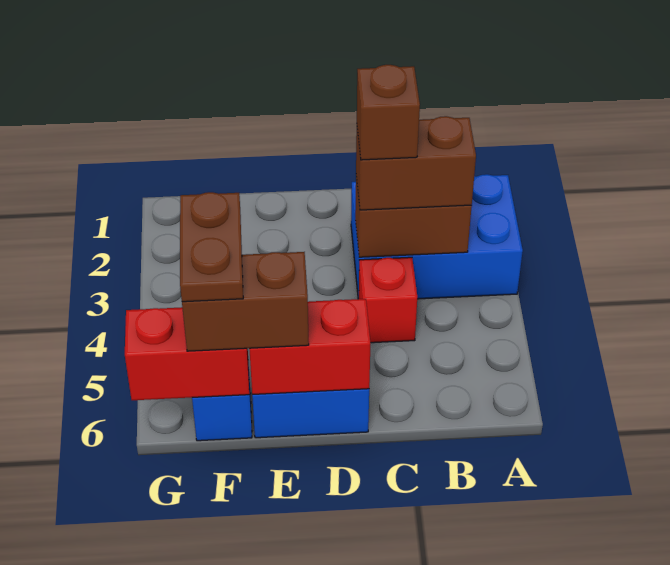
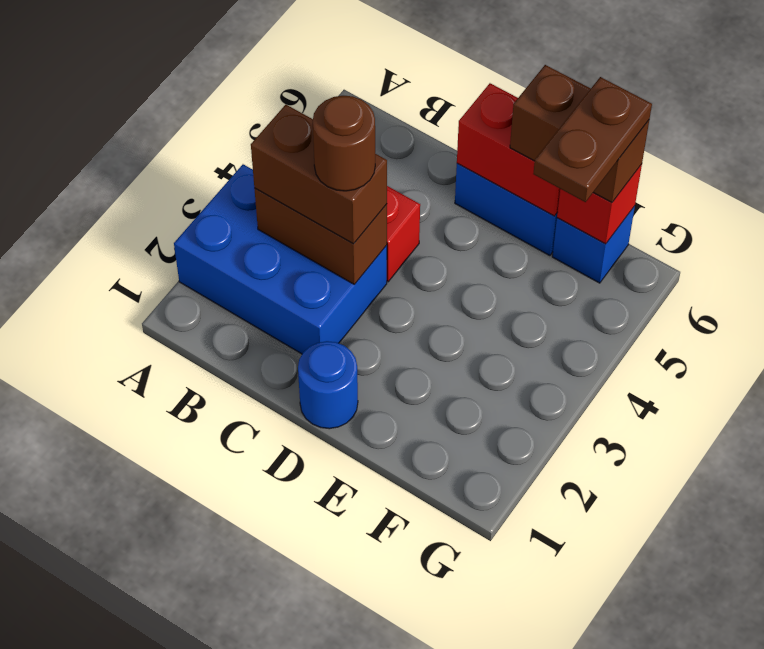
brown brick C3 level 4 -> brown round brick C3 level 4
none -> blue round brick D1 level 1
red brick F6:G6 level 2 -> red brick F6 level 2

